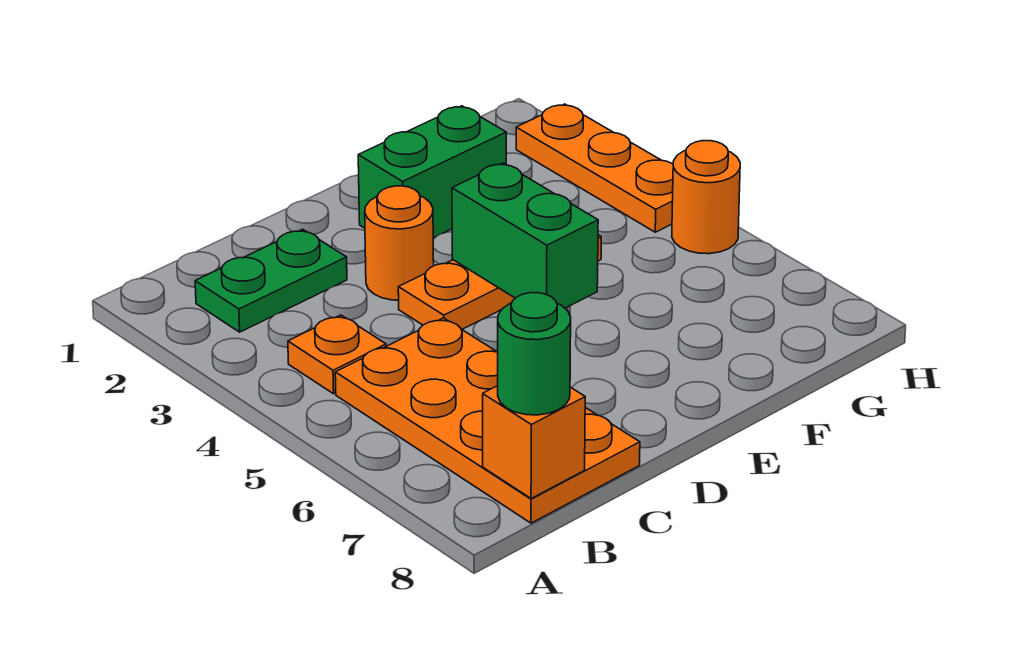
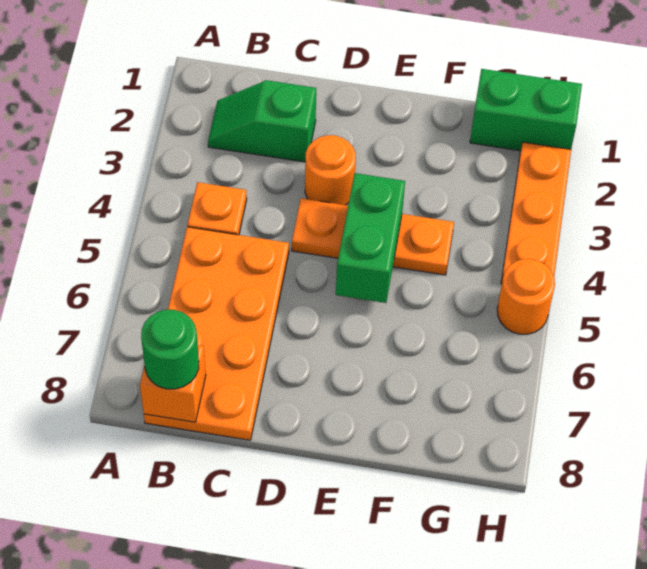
green plate B2:C2 level 1 -> green slope B2:C2 level 1 top C
green brick E2:F2 level 1 -> green brick G1:H1 level 1

